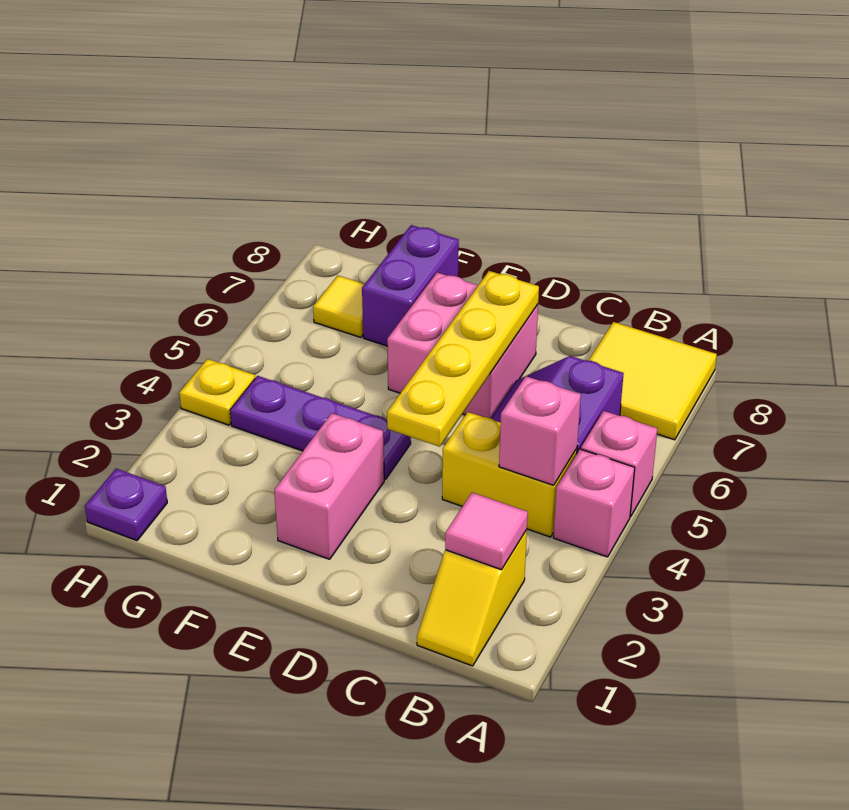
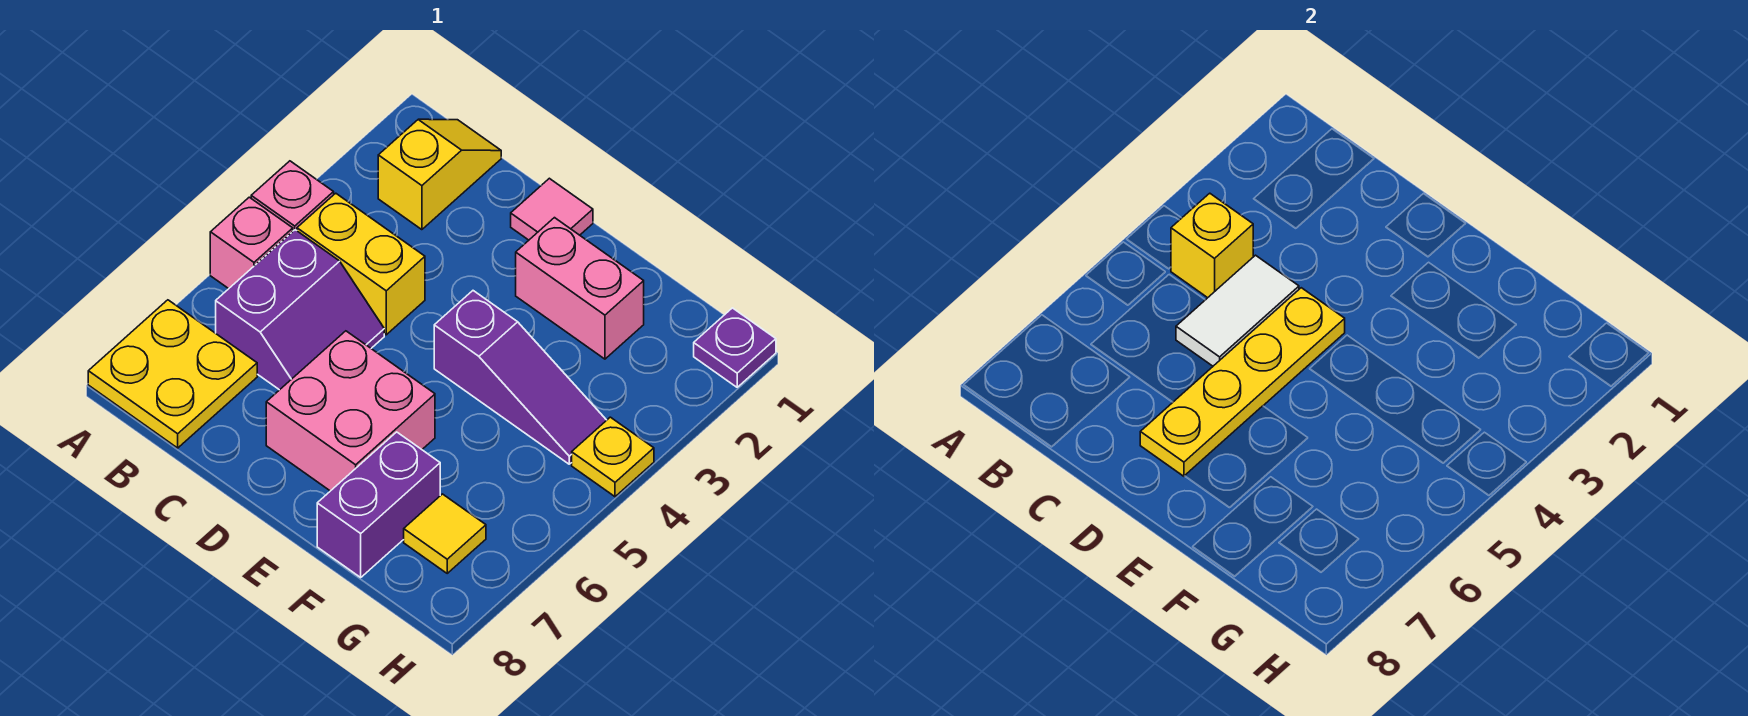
yellow tile A7:B8 level 1 -> yellow plate A7:B8 level 1
pink tile B2 level 2 -> pink tile D1 level 1
pink brick B4 level 2 -> yellow brick B4 level 2
none -> white tile C4:C5 level 2
pink brick E2:E3 level 1 -> pink brick E2:F2 level 1
purple plate E4:G4 level 1 -> purple slope E4:G4 level 1 top E

